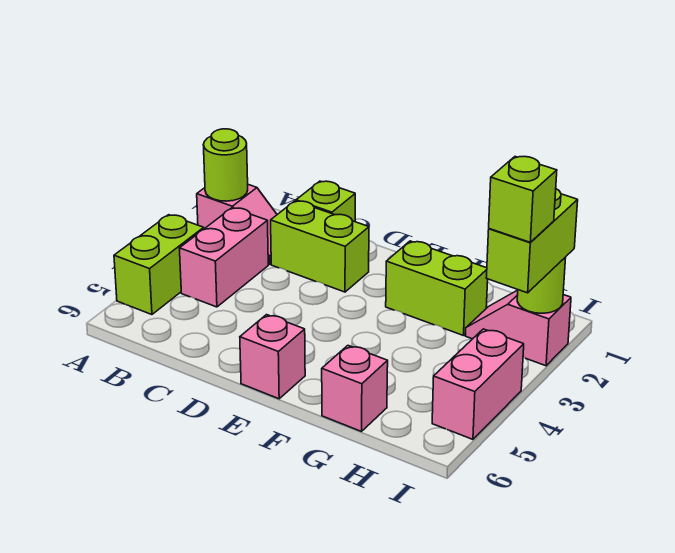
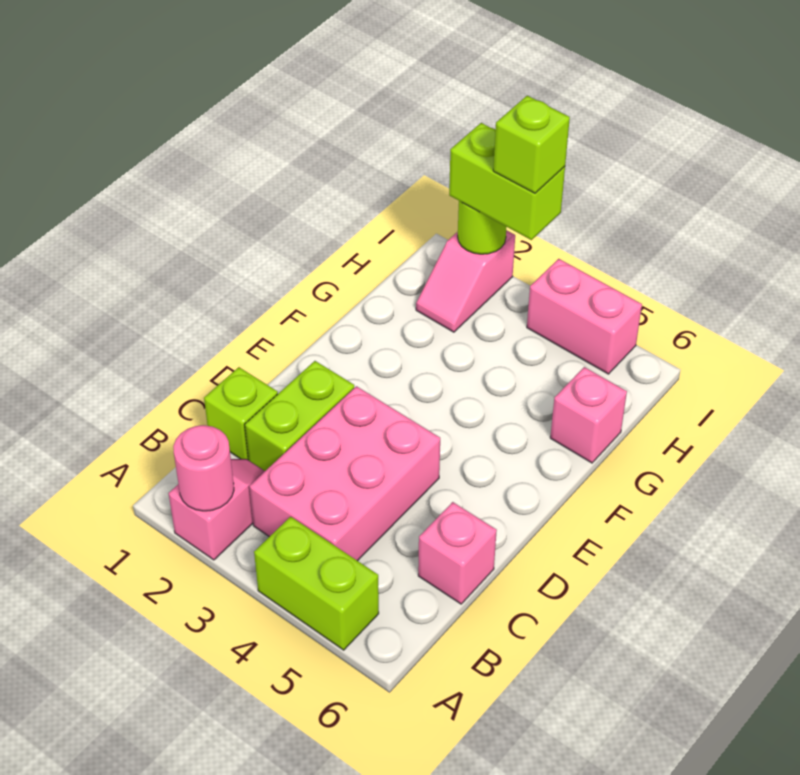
lime round brick A2 level 2 -> pink round brick A2 level 2
pink brick B3:B4 level 1 -> pink brick B3:D4 level 1
pink brick E6 level 1 -> pink brick C6 level 1
lime brick F2:G2 level 1 -> none

